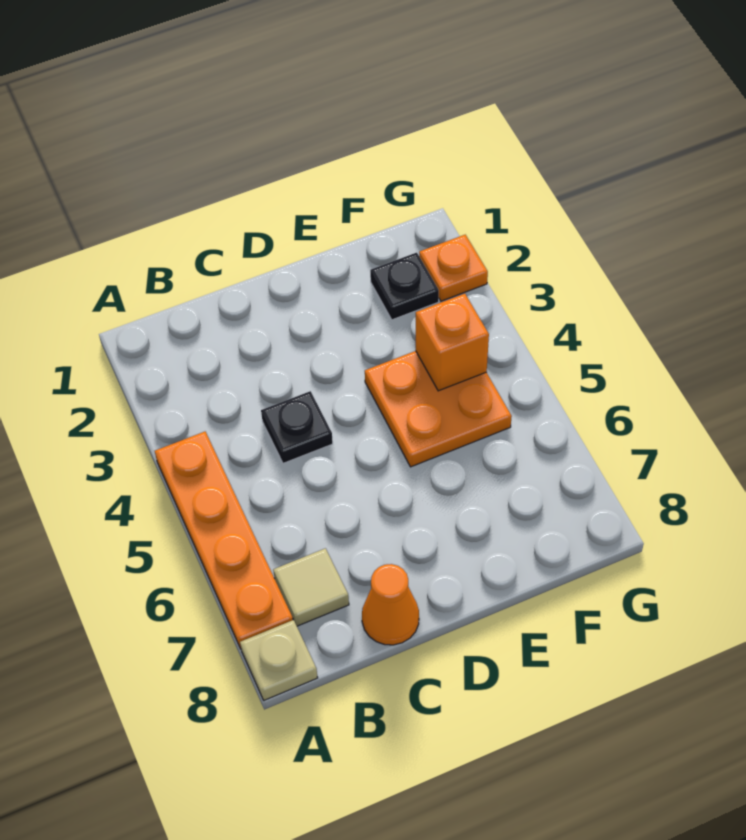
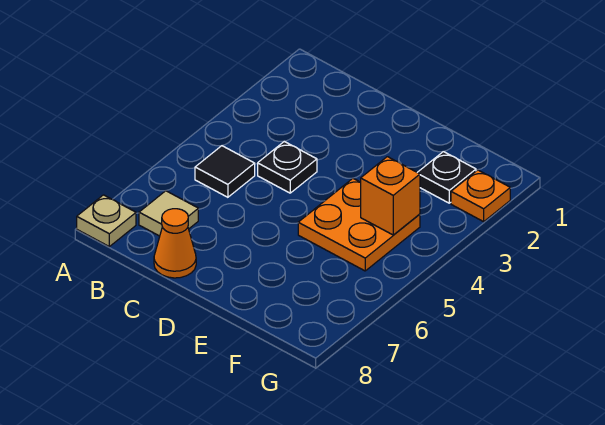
orange plate A4:A7 level 1 -> none
none -> black tile B5 level 1

